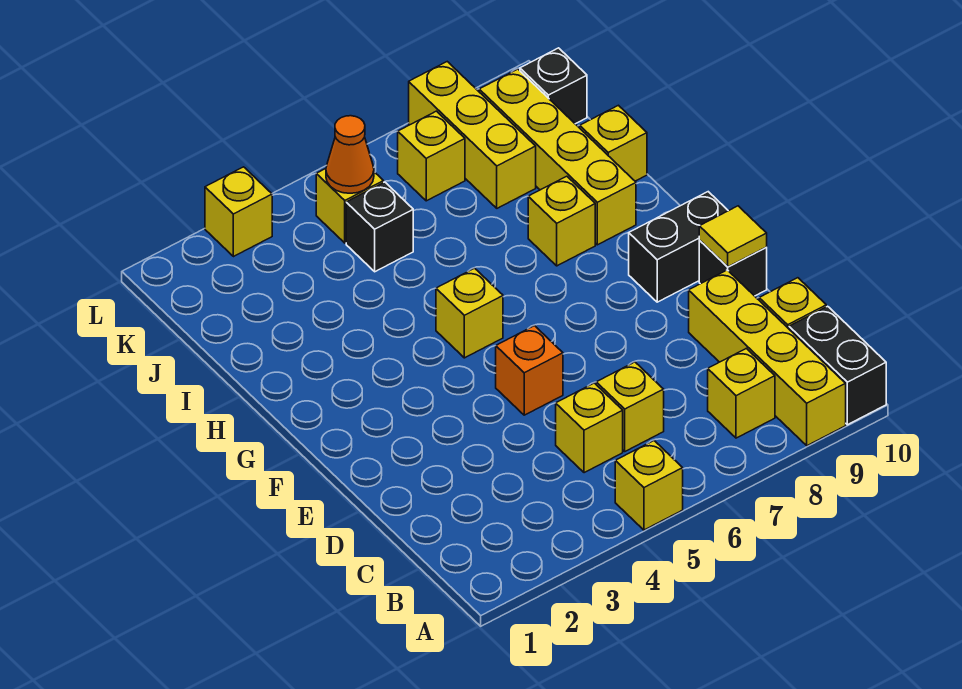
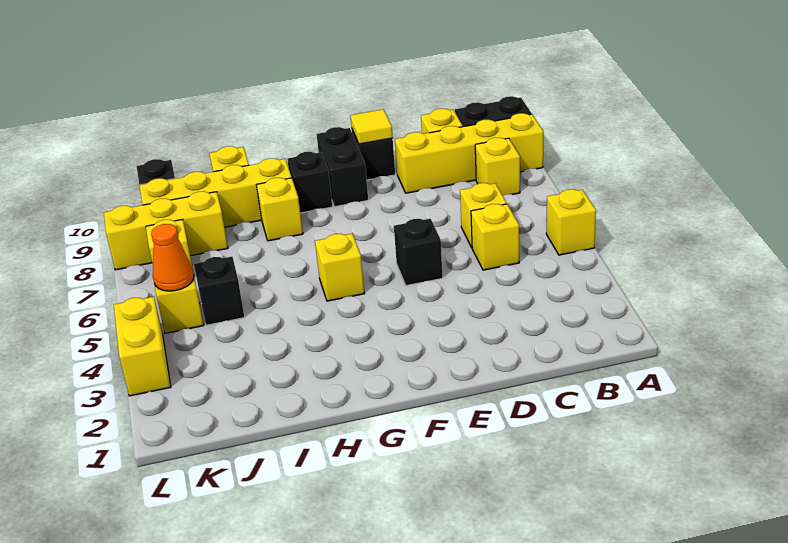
orange brick E5 level 1 -> black brick E5 level 1
none -> black brick G9 level 1
yellow brick L3 level 1 -> yellow brick L3:L4 level 1

